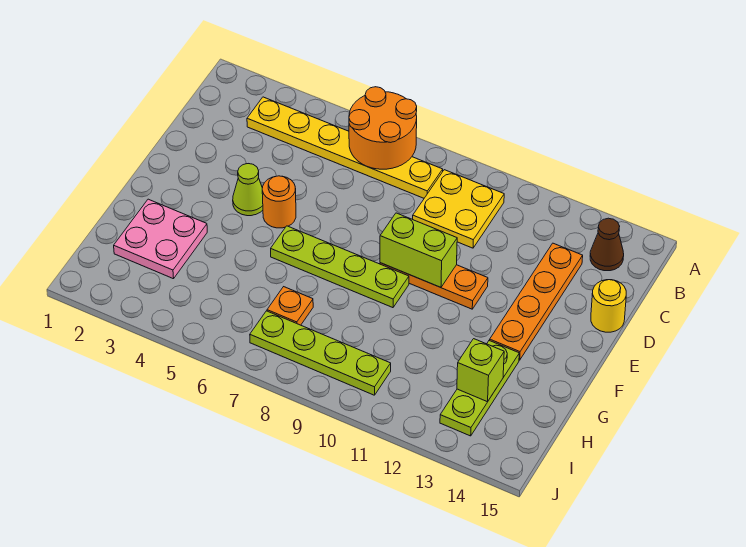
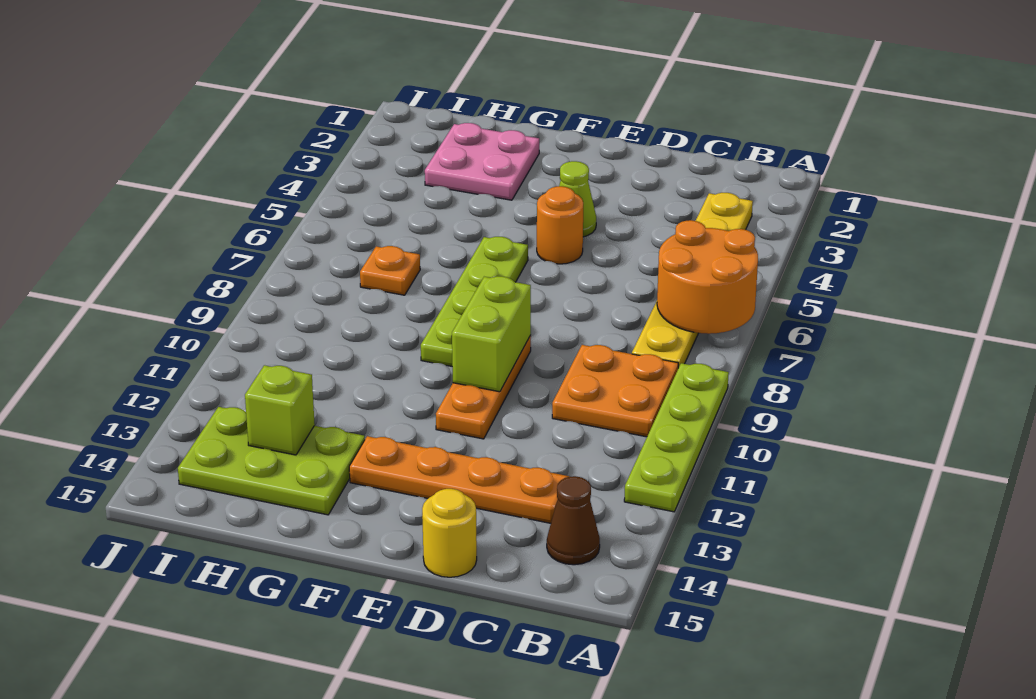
yellow plate B9:C10 level 1 -> orange plate B9:C10 level 1
lime plate G13:I13 level 1 -> lime plate G13:I14 level 1
lime plate I7:I10 level 1 -> lime plate A9:A12 level 1

